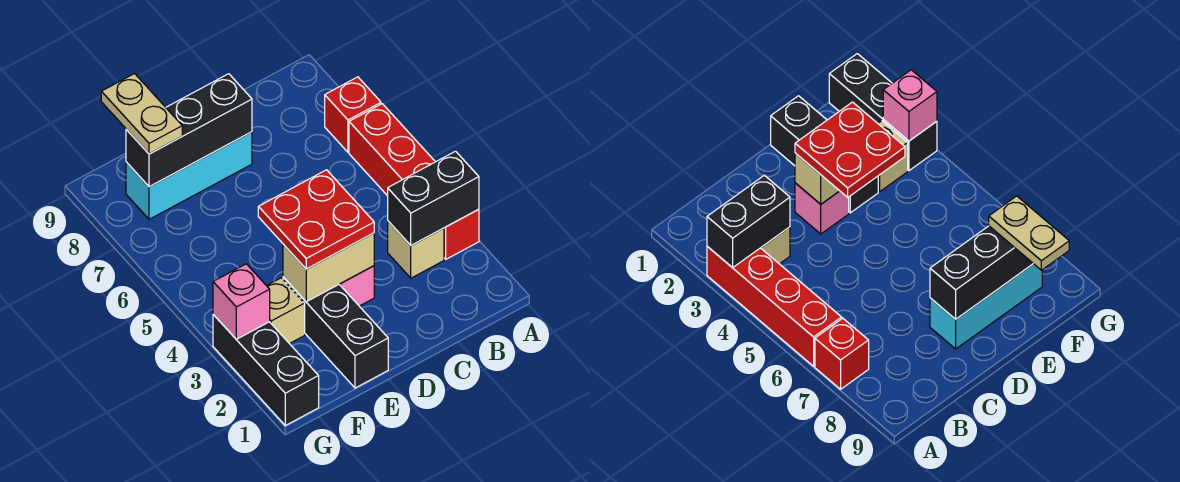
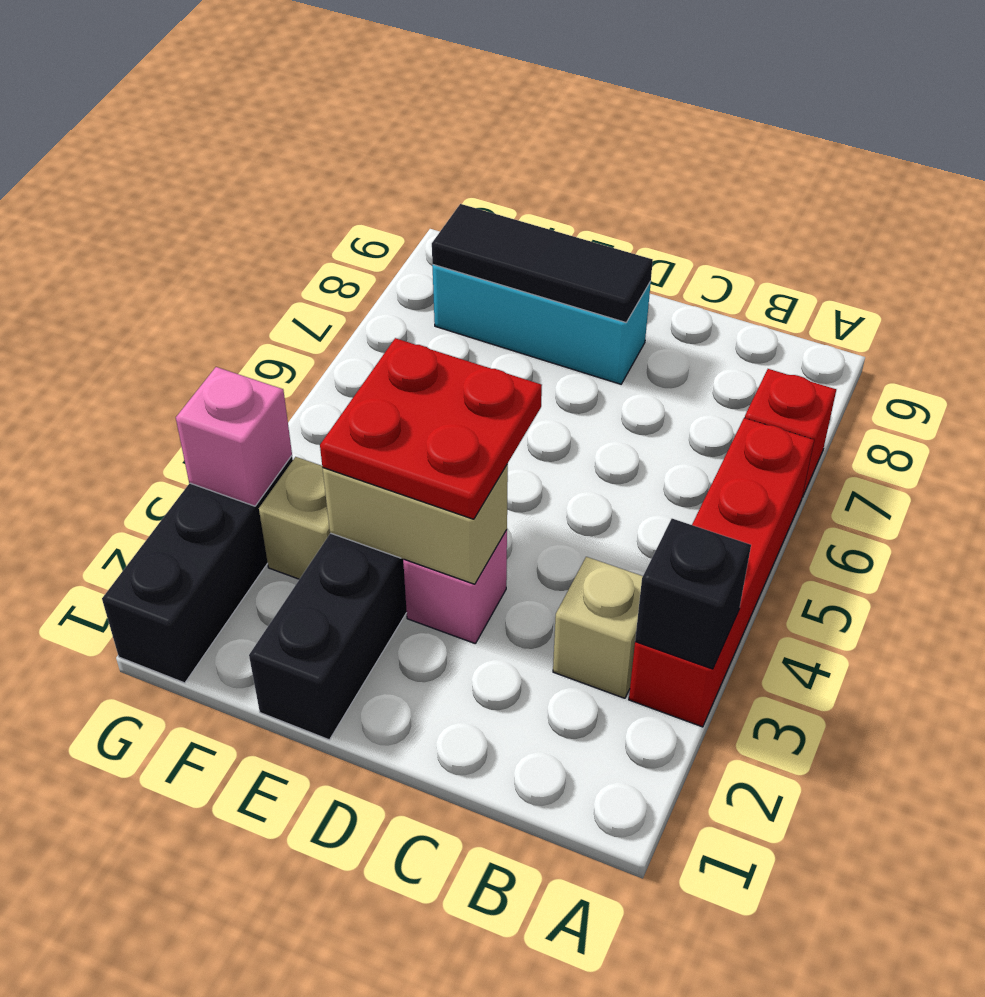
black brick A3:B3 level 2 -> black brick A3 level 2
black brick D8:F8 level 2 -> black tile D8:F8 level 2
tan plate F8:F9 level 3 -> none

